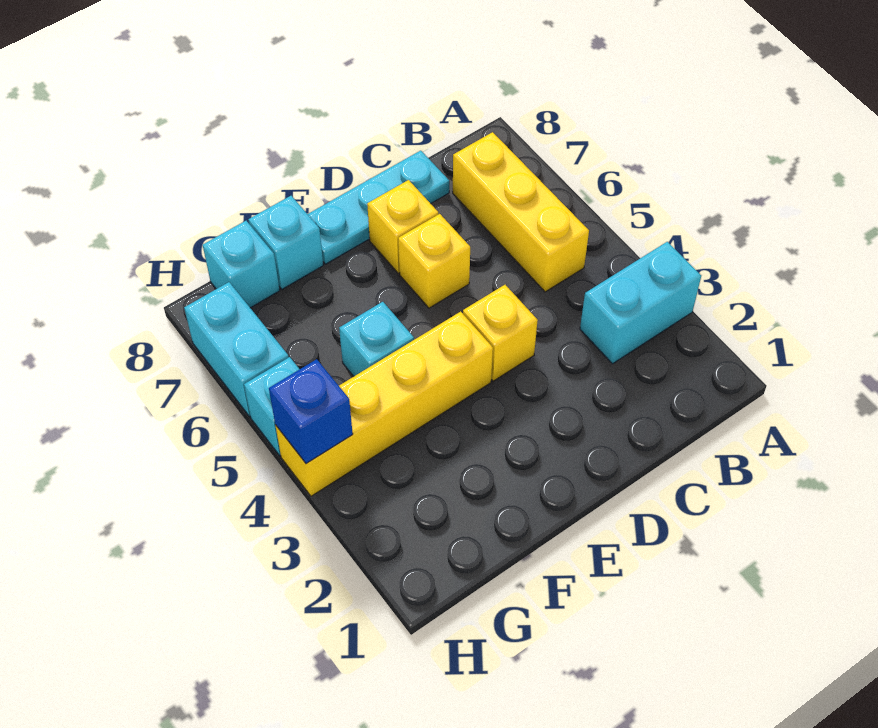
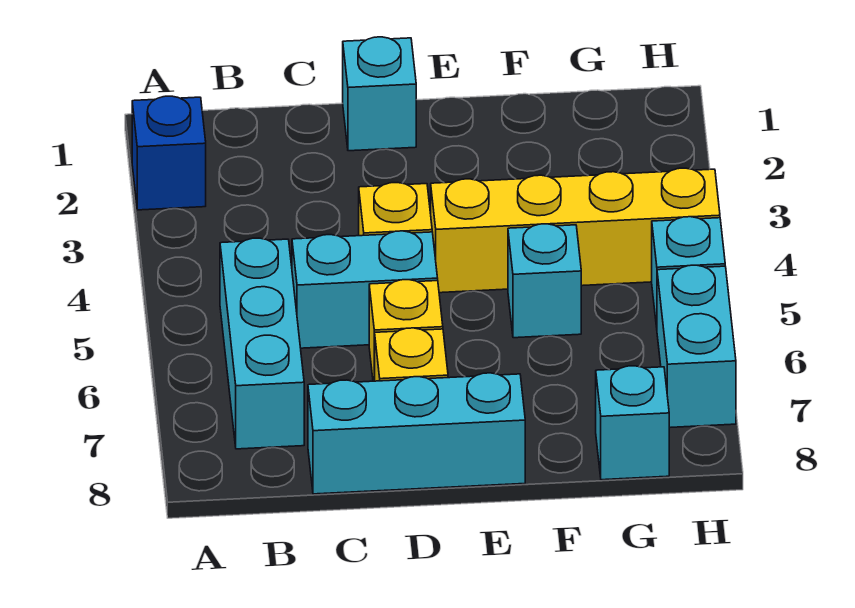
cyan brick A3:B3 level 1 -> cyan brick C5:D5 level 1
yellow brick B5:B7 level 1 -> cyan brick B5:B7 level 1
cyan plate C8:E8 level 1 -> cyan brick C8:E8 level 1
cyan brick F8 level 1 -> cyan brick D1 level 1
blue brick H4 level 2 -> blue brick A2 level 1

